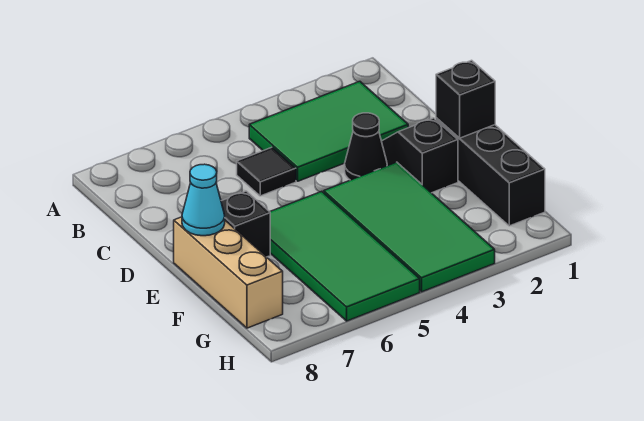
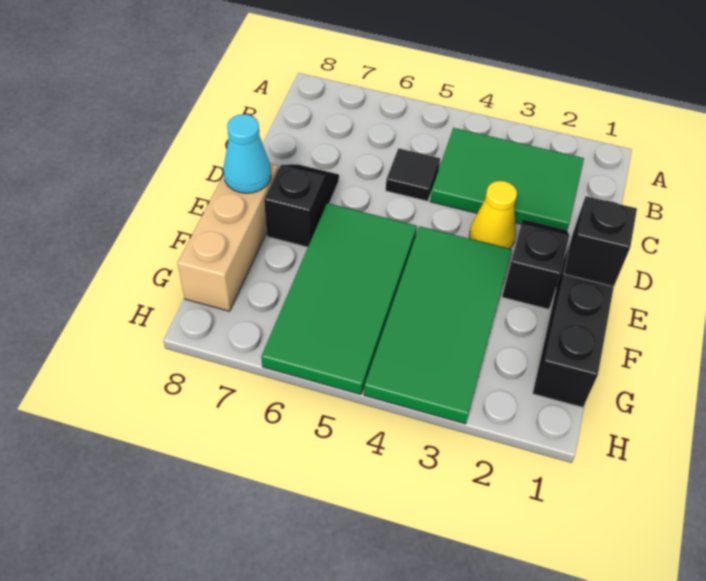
black cone D3 level 1 -> yellow cone D3 level 1

